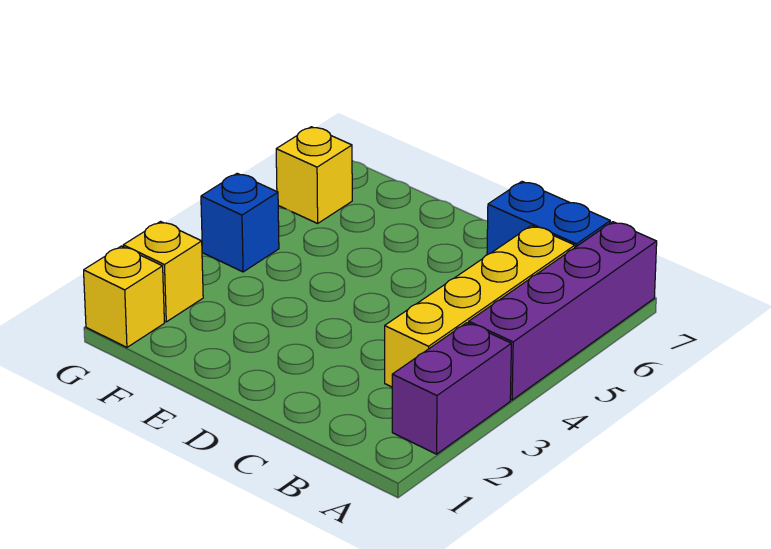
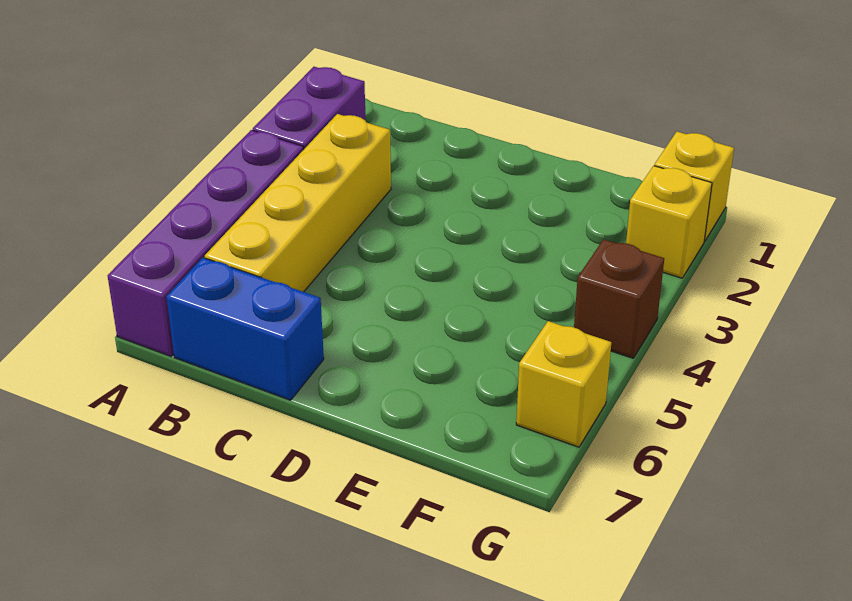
blue brick G4 level 1 -> brown brick G4 level 1

